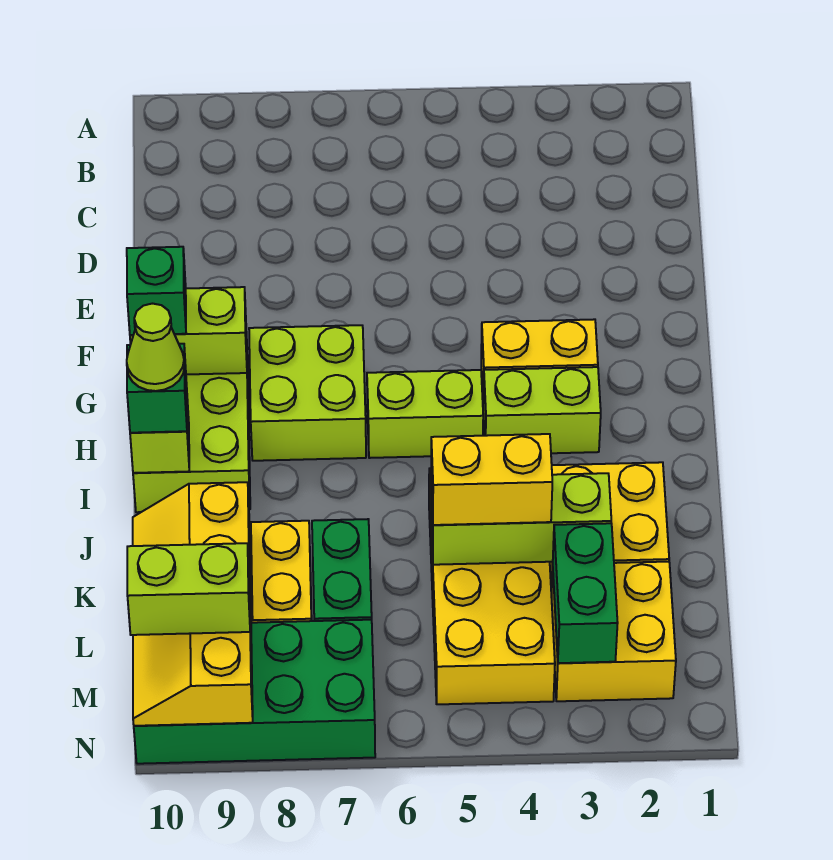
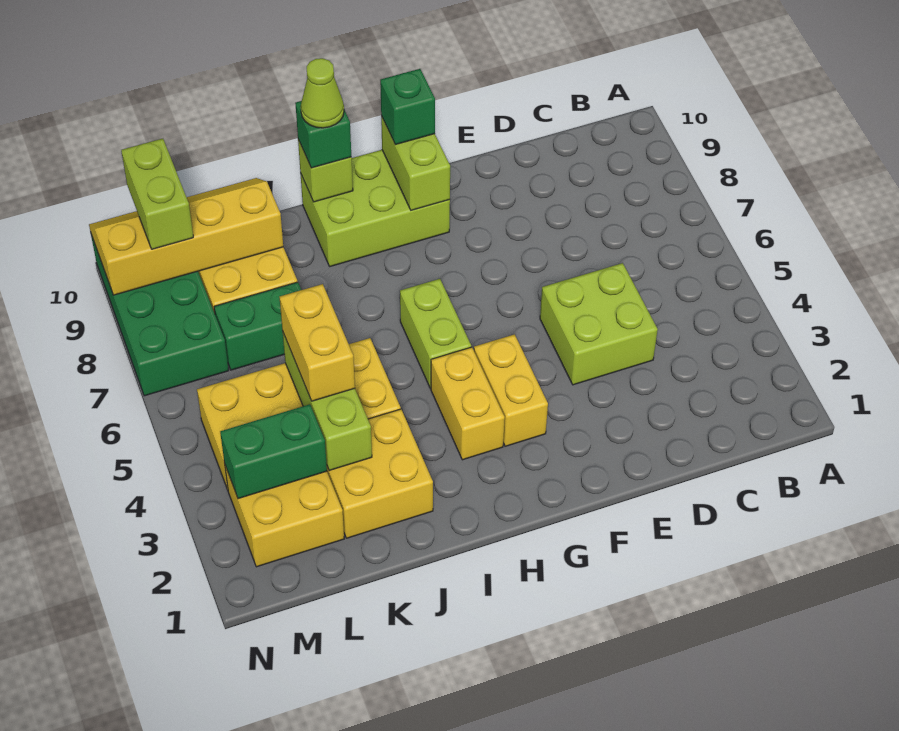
lime brick G7:H8 level 1 -> lime brick D4:E5 level 1
lime brick H3:H4 level 1 -> yellow brick H3:H4 level 1

